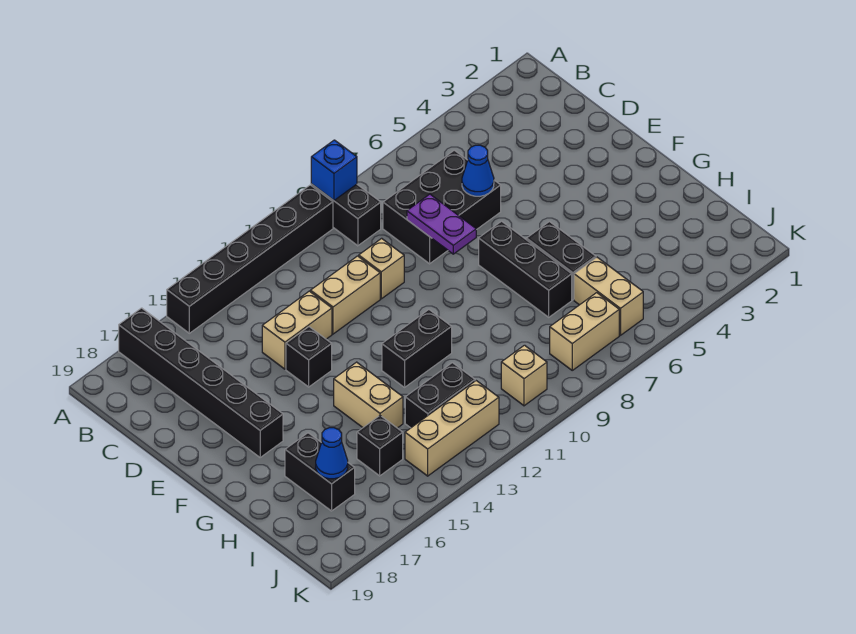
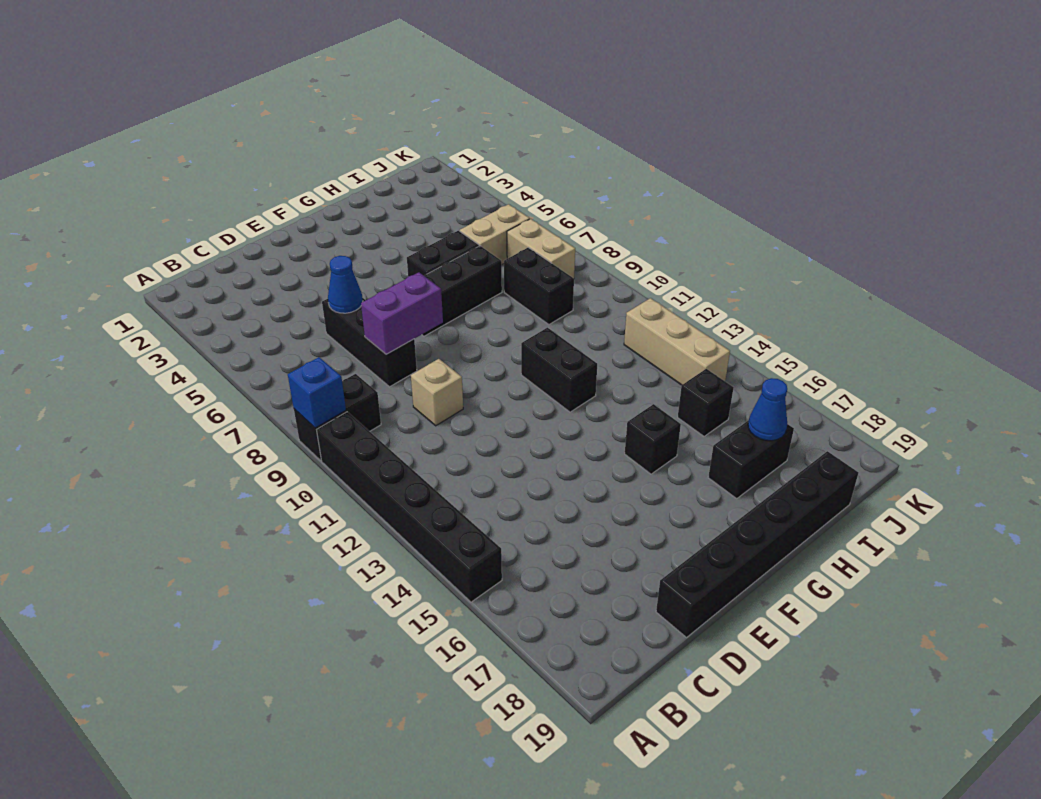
black brick A17:F17 level 1 -> black brick D19:I19 level 1
black brick C6:D8 level 1 -> black brick D6:D8 level 1
purple plate D8:E8 level 2 -> purple brick D8:E8 level 2
tan brick D11:D12 level 1 -> none
tan brick D13:D14 level 1 -> none
black brick E14 level 1 -> black brick G15 level 1
tan brick G14:H14 level 1 -> none
black brick I12:I13 level 1 -> black brick I8:I9 level 1
tan brick J10 level 1 -> none

